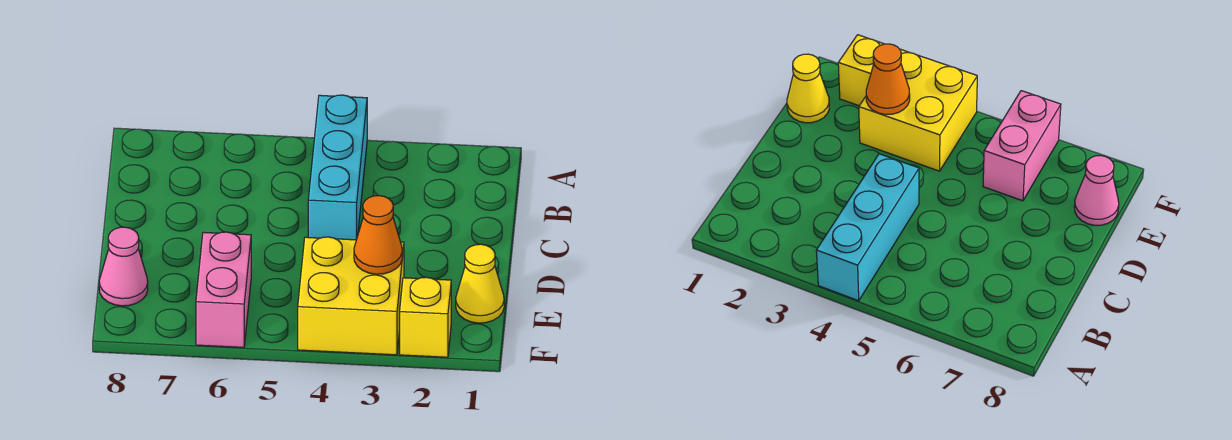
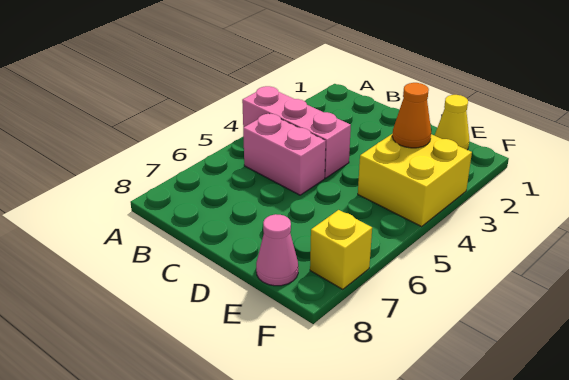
cyan brick A4:C4 level 1 -> pink brick A4:C4 level 1
pink brick E6:F6 level 1 -> pink brick B5:C5 level 1
yellow brick F2 level 1 -> yellow brick F7 level 1

